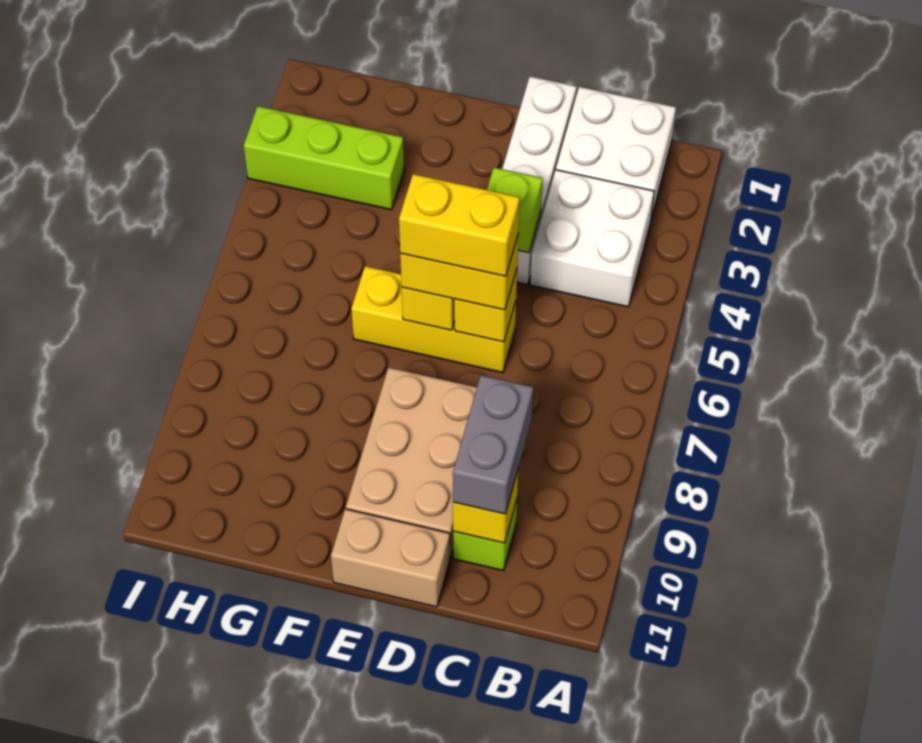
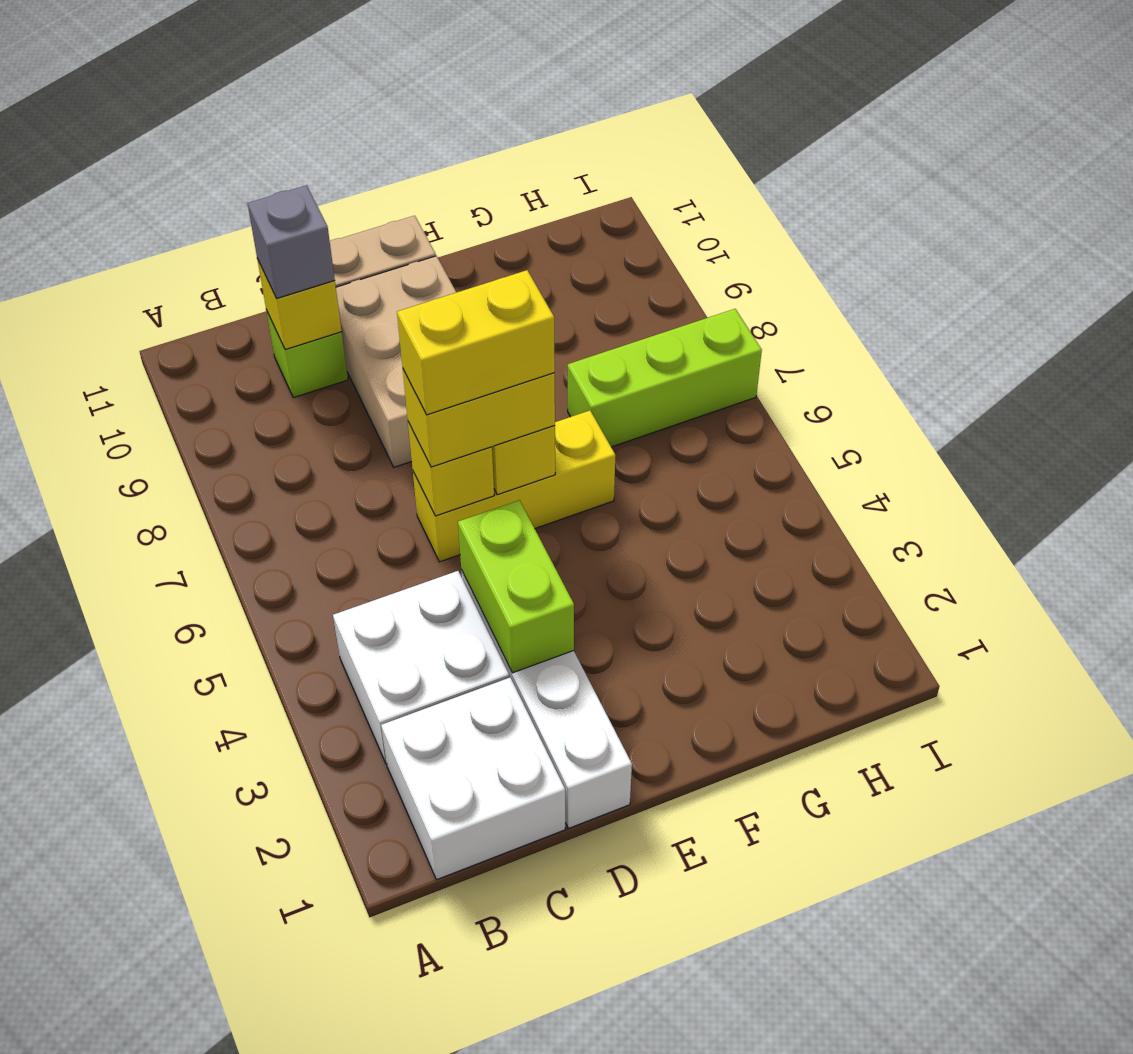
grey brick C9:C10 level 3 -> grey brick C10 level 3
lime brick D4 level 2 -> lime brick D3:D4 level 2
lime brick G3:I3 level 1 -> lime brick G7:I7 level 1

